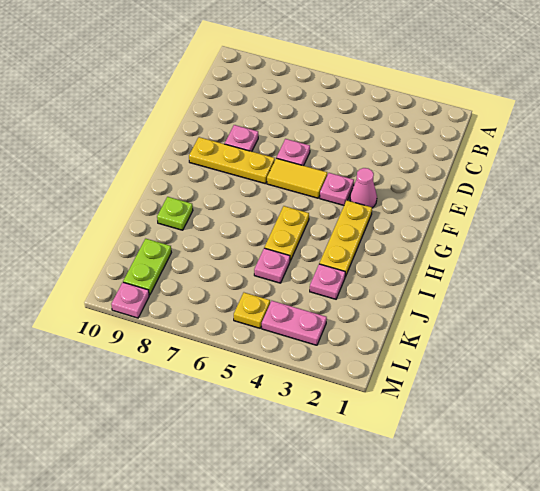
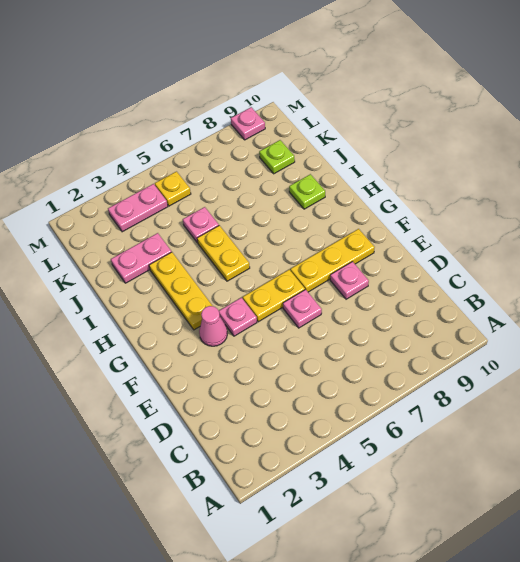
yellow tile F5:F6 level 1 -> yellow plate F5:F6 level 1
pink plate J3 level 1 -> pink plate J2:J3 level 1
lime plate K9:L9 level 1 -> lime plate K9 level 1

